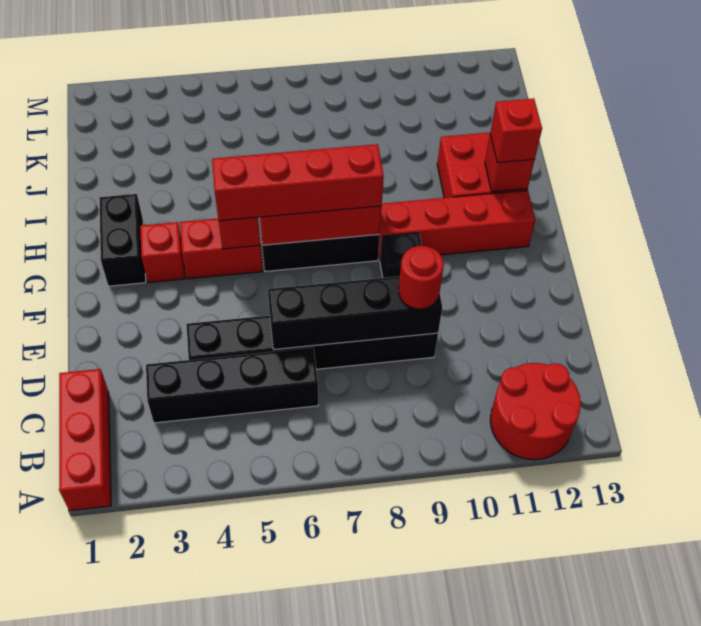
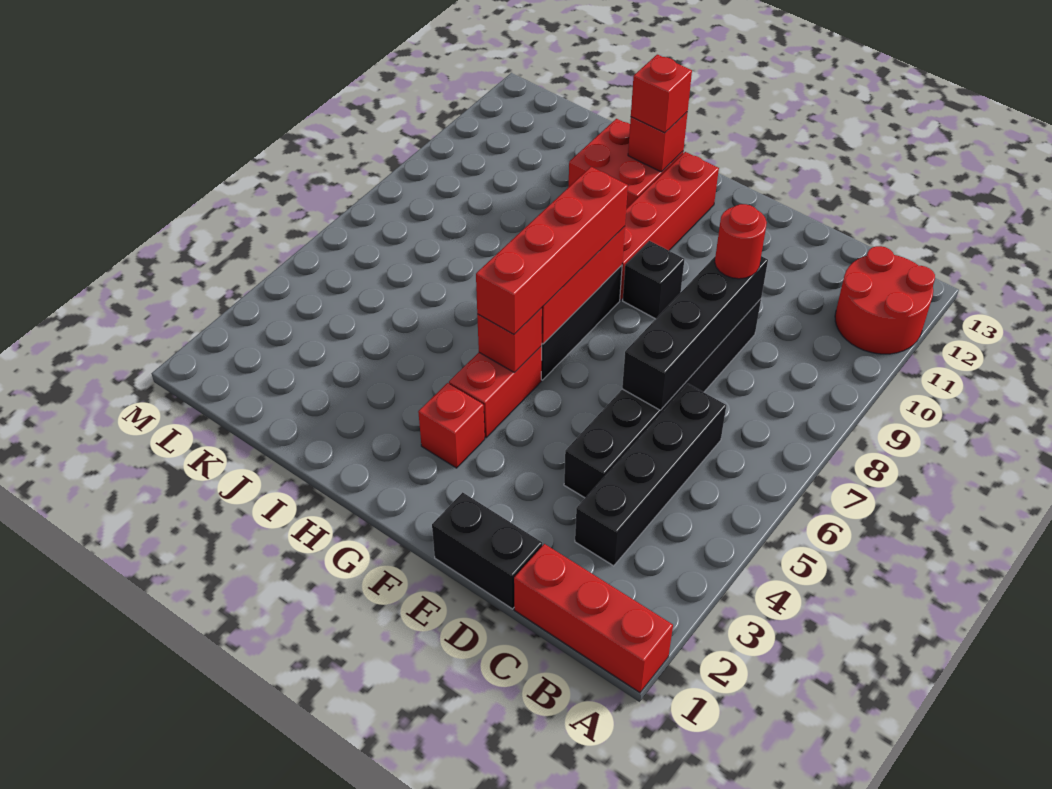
black brick G2:H2 level 1 -> black brick D1:E1 level 1

